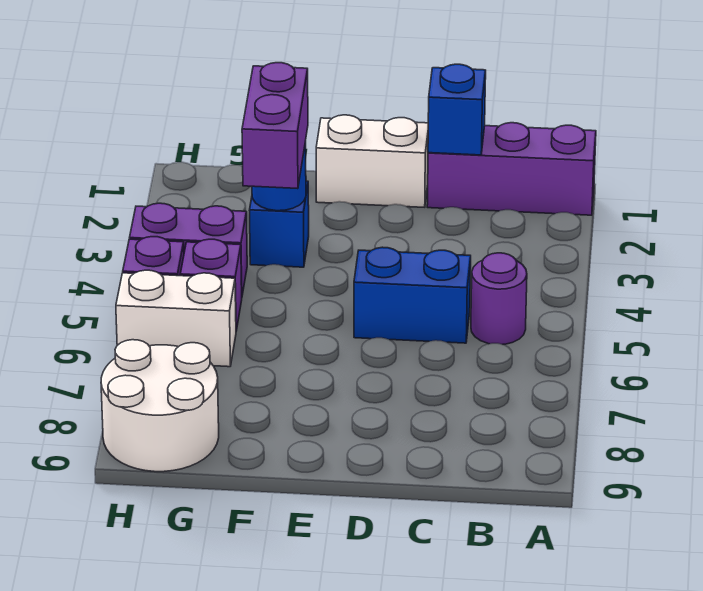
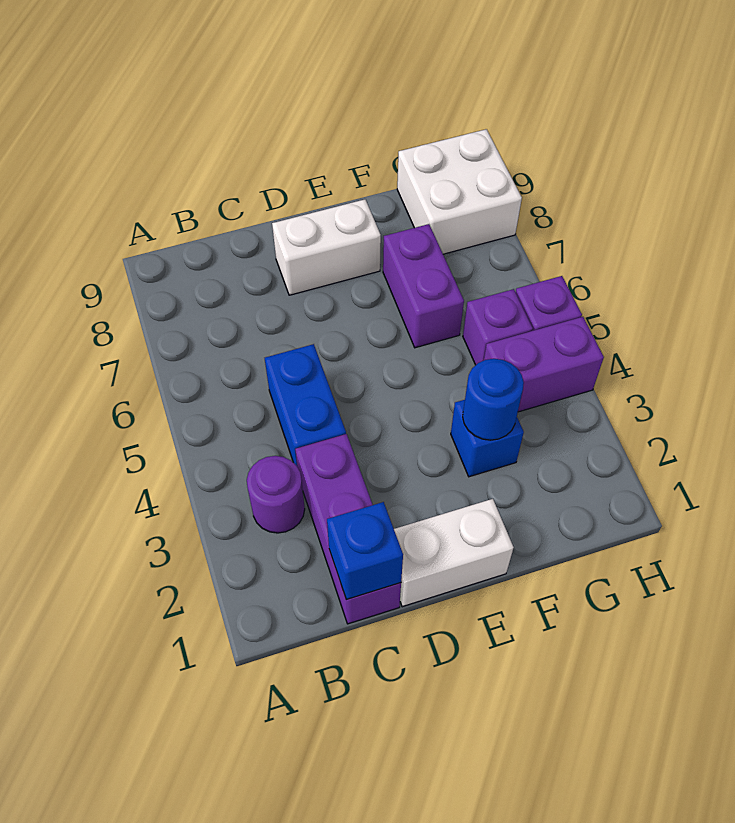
purple brick A1:C1 level 1 -> purple brick C1:C3 level 1
purple round brick B5 level 1 -> purple round brick B3 level 1
blue brick C5:D5 level 1 -> blue brick C4:C5 level 1
purple brick F3:F4 level 3 -> purple brick F6:F7 level 1
white brick G6:H6 level 1 -> white brick D8:E8 level 1
white round brick G8:H9 level 1 -> white brick G8:H9 level 1

